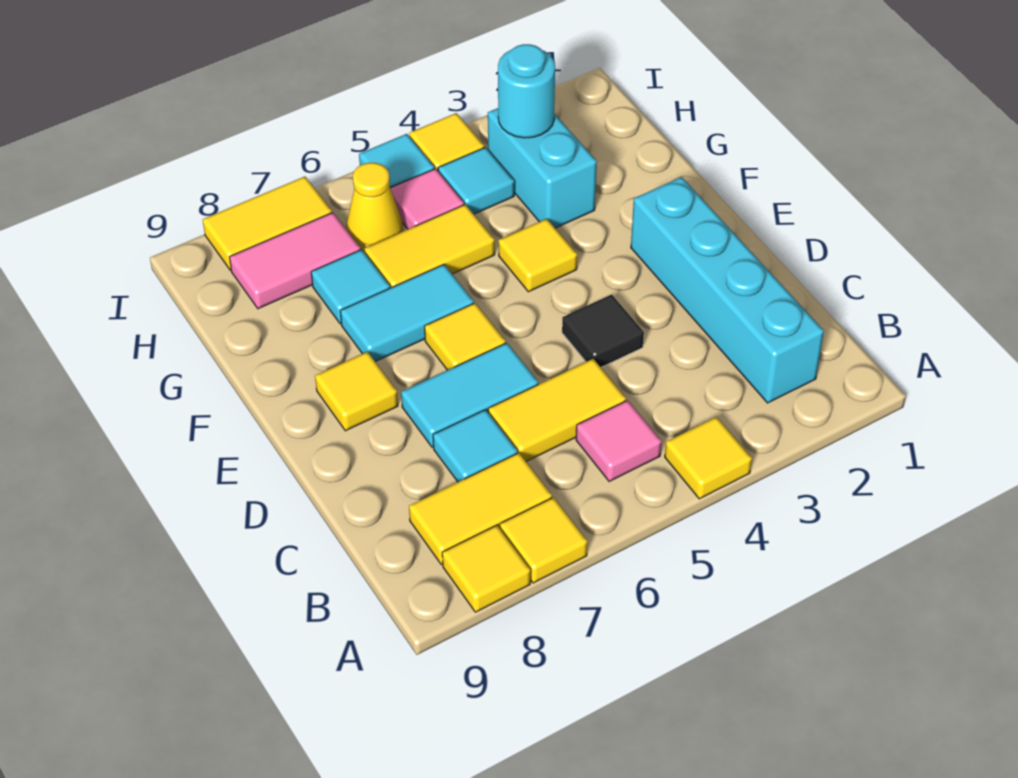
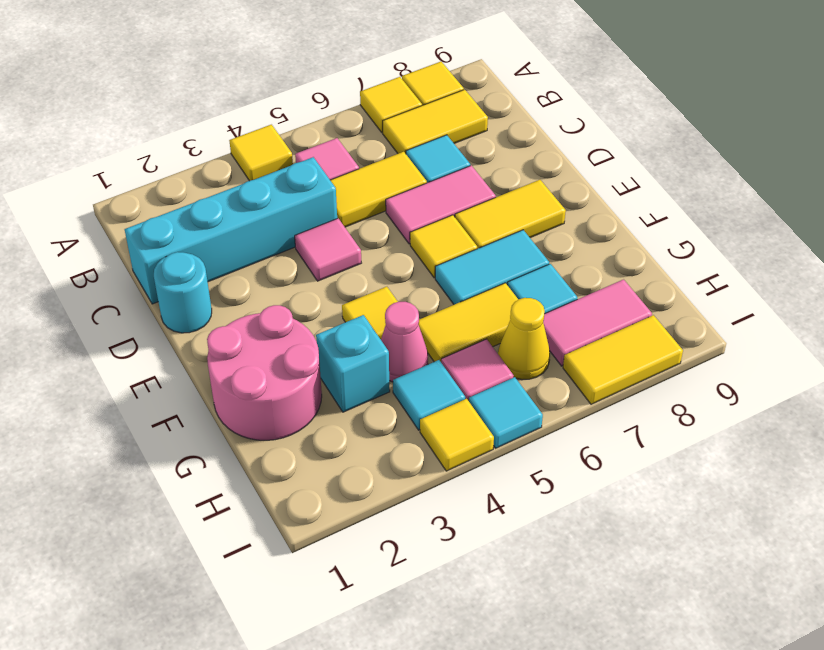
cyan brick B2:E2 level 1 -> cyan brick C1:C4 level 1
black tile D4 level 1 -> pink tile D4 level 1
cyan tile D6:D7 level 1 -> pink tile D6:D7 level 1
yellow tile E8 level 1 -> yellow tile E7:E8 level 1
none -> pink round brick F1:G2 level 1
cyan brick G3:H3 level 1 -> cyan brick G3 level 1
none -> pink cone G4 level 1
cyan round brick H3 level 2 -> cyan round brick D1 level 1

